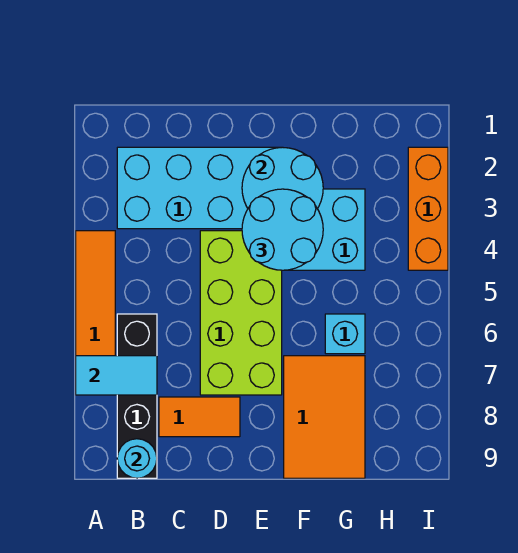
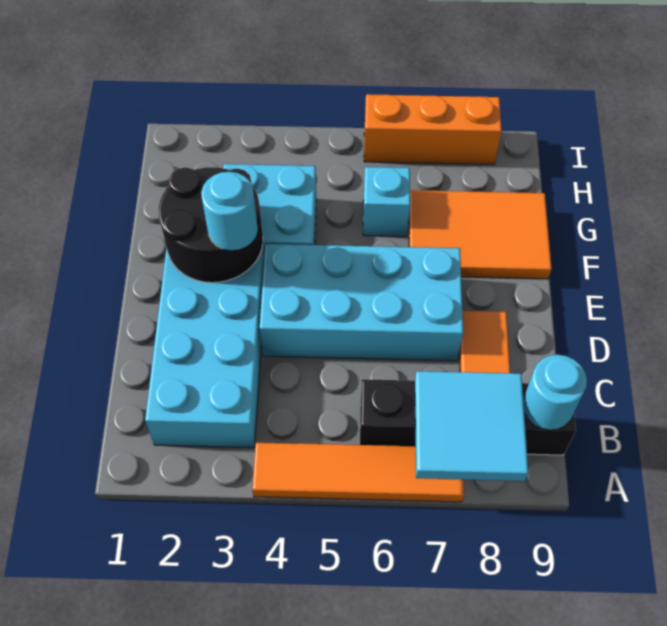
cyan tile A7:B7 level 2 -> cyan tile A7:B8 level 2
lime brick D4:E7 level 1 -> cyan brick D4:E7 level 1
cyan round brick E2:F3 level 2 -> black round brick E2:F3 level 2
cyan round brick E3:F4 level 3 -> cyan round brick E3 level 3
orange brick I2:I4 level 1 -> orange brick I6:I8 level 1

